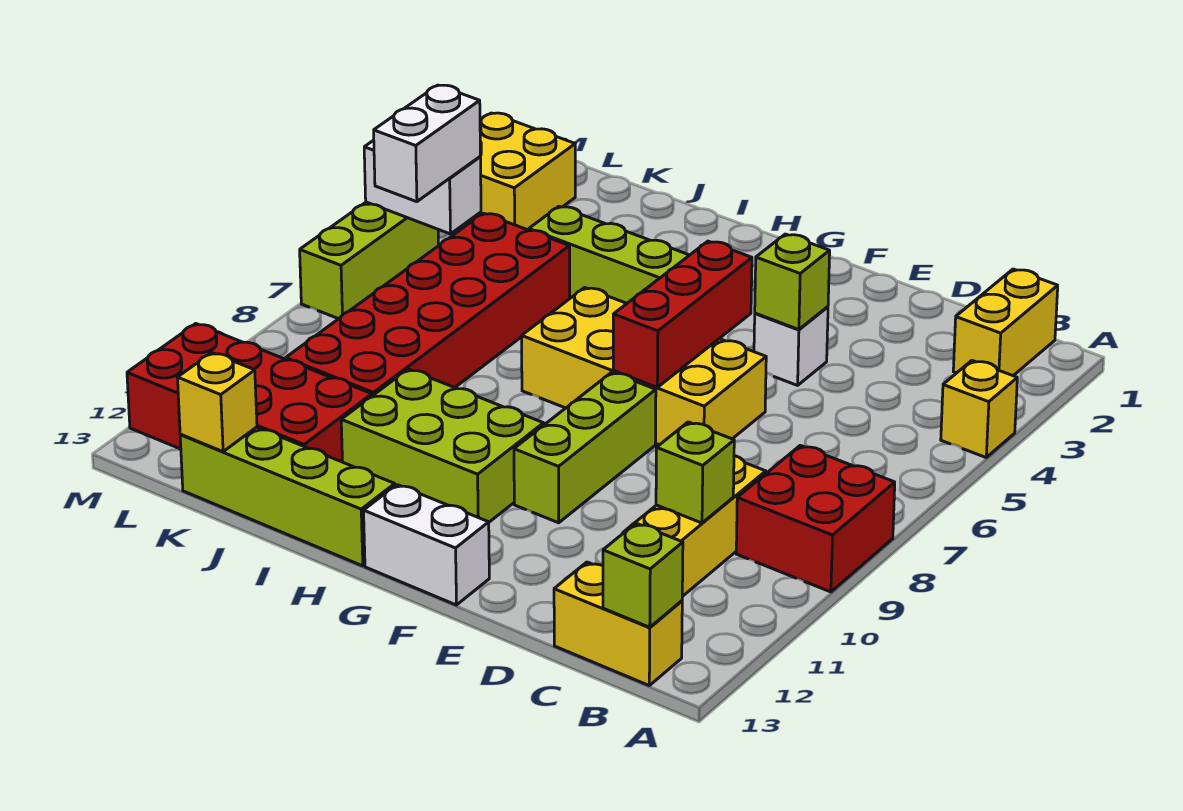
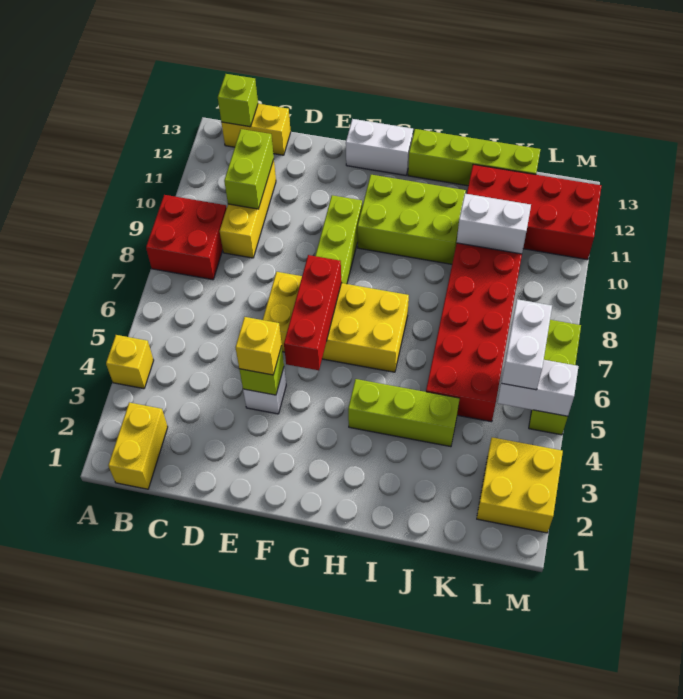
lime brick C10 level 2 -> lime brick C10:C11 level 2
none -> white brick J10:K10 level 2
yellow brick K13 level 2 -> yellow brick E4 level 3

